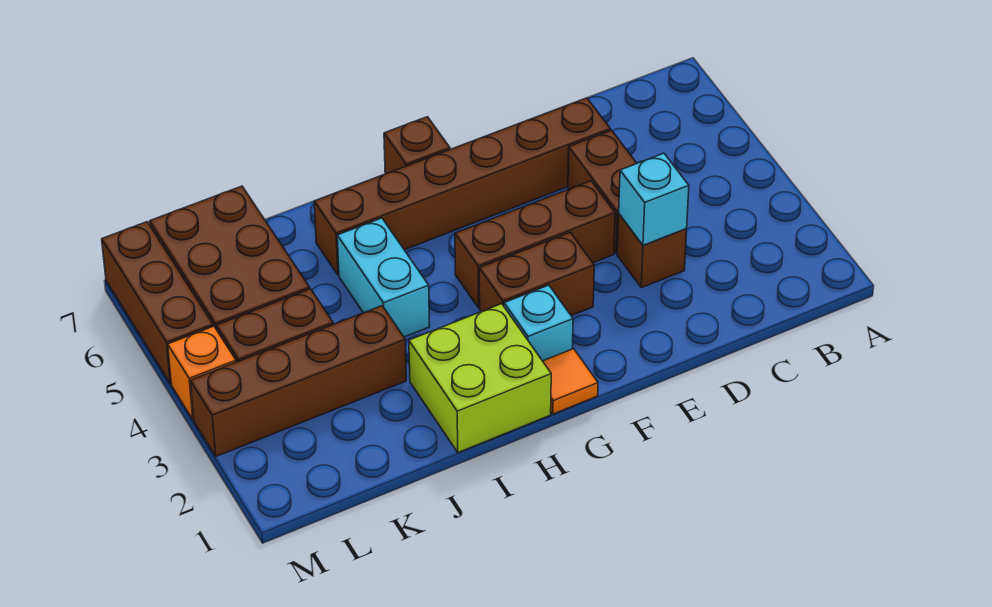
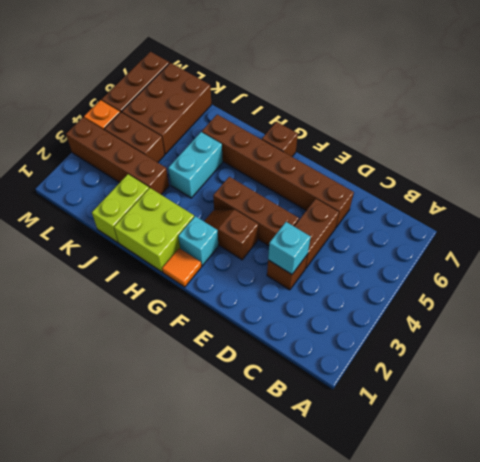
brown brick F3:G3 level 1 -> brown slope F3:G3 level 1 top F
none -> lime brick J1:J2 level 1

